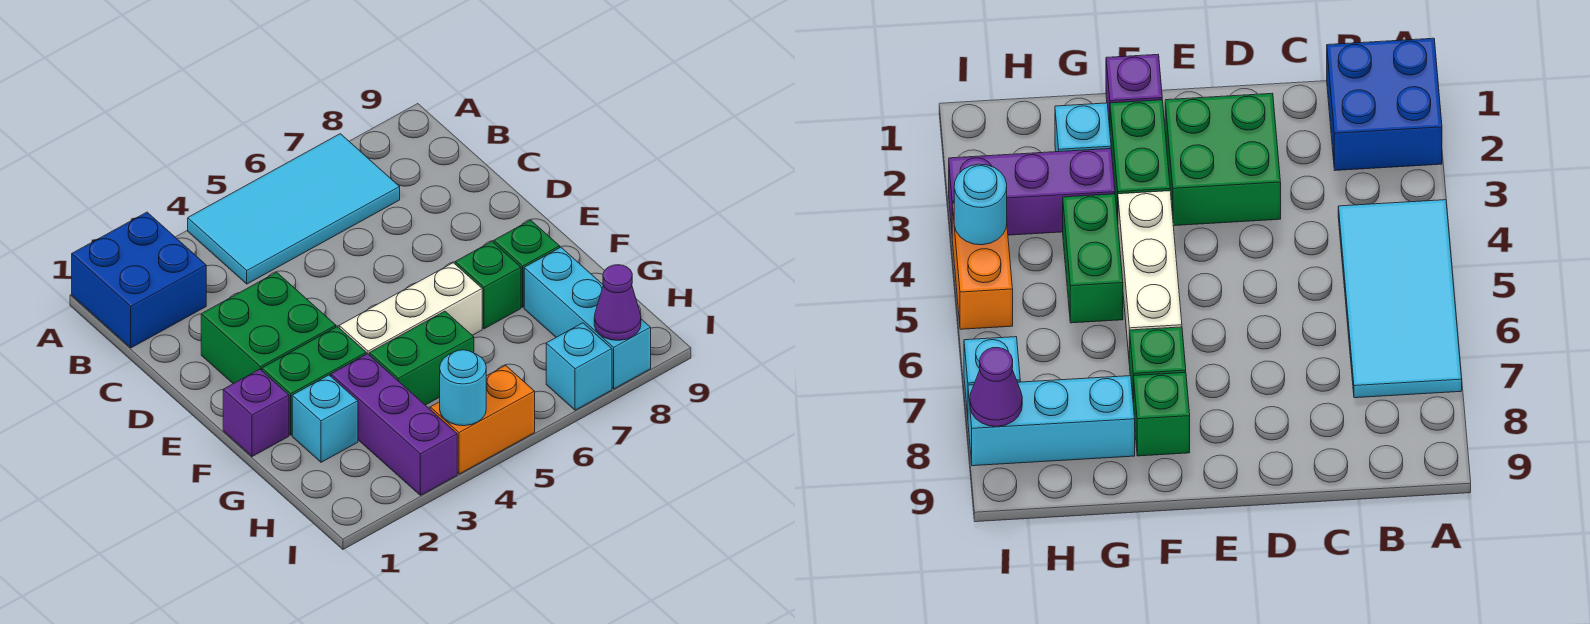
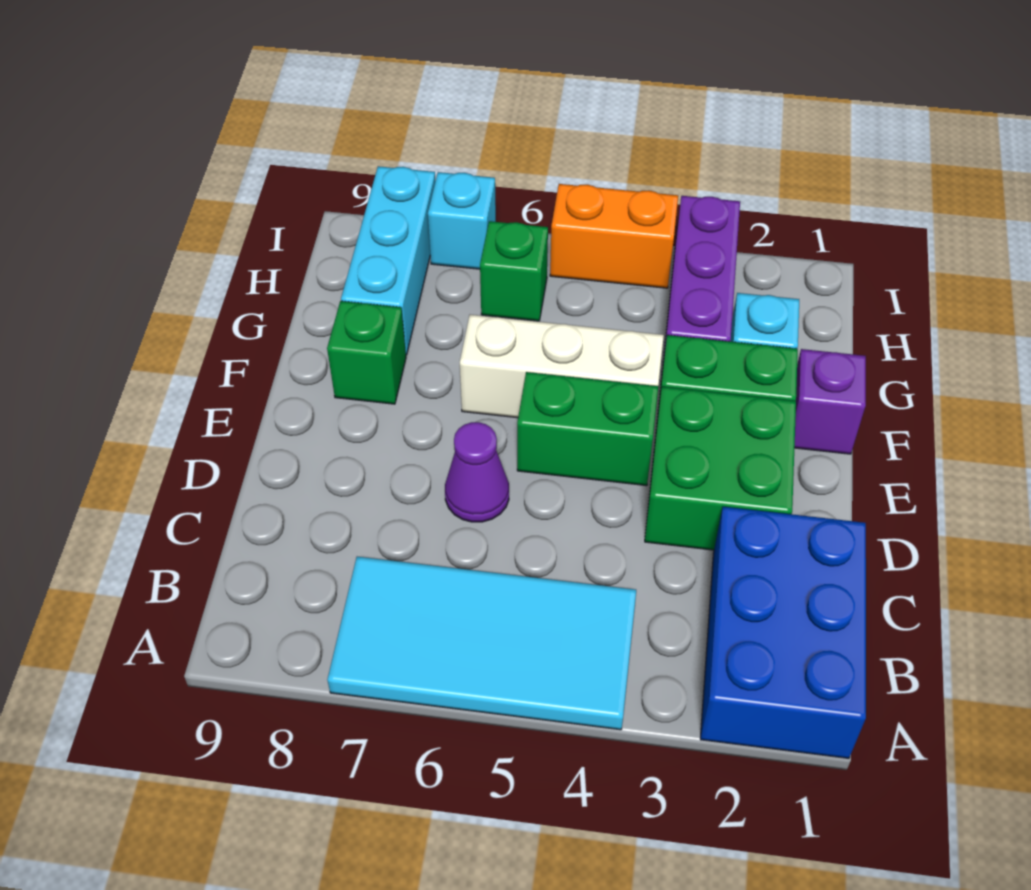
blue brick A1:B2 level 1 -> blue brick A1:C2 level 1
green brick F7 level 1 -> green brick H6 level 1
green brick G4:G5 level 1 -> green brick E4:E5 level 1
cyan round brick I4 level 2 -> none
purple cone I8 level 2 -> purple cone D6 level 1

